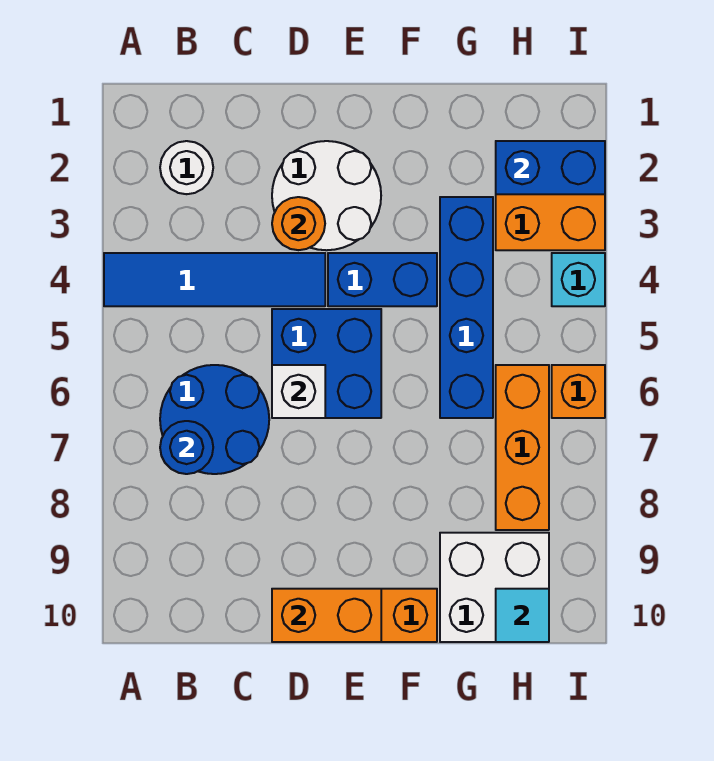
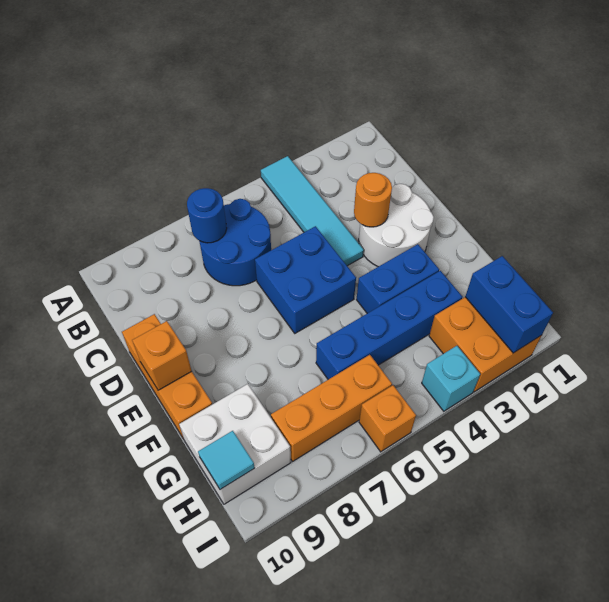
blue tile A4:D4 level 1 -> cyan tile A4:D4 level 1
white round brick B2 level 1 -> none
white brick D6 level 2 -> none
orange brick D10:E10 level 2 -> orange brick E10 level 2
blue brick E4:F4 level 1 -> blue brick F3:F4 level 1

